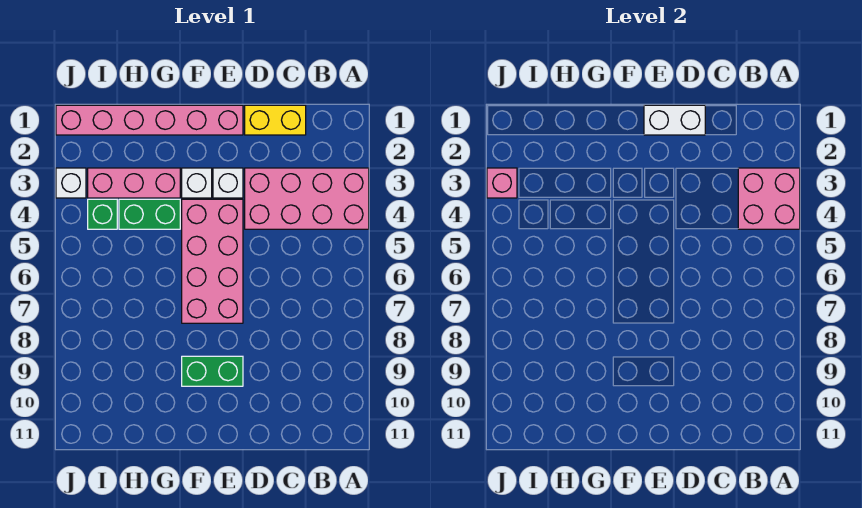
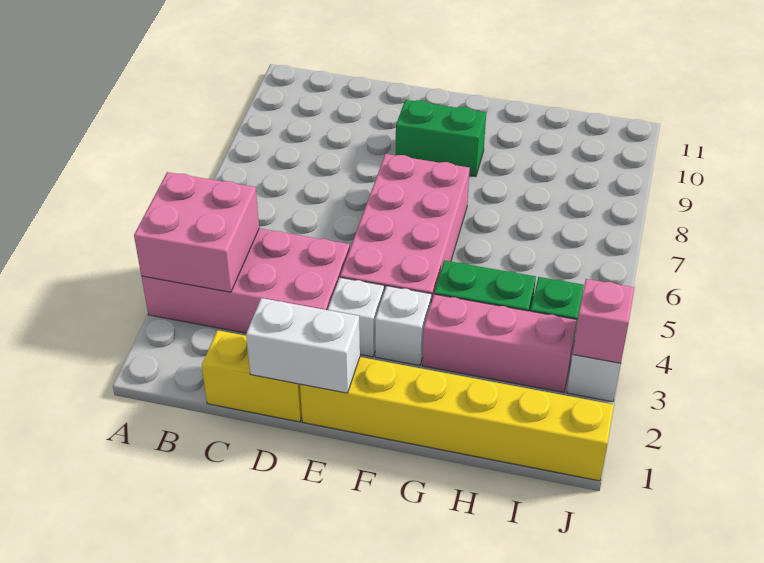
pink brick E1:J1 level 1 -> yellow brick E1:J1 level 1

